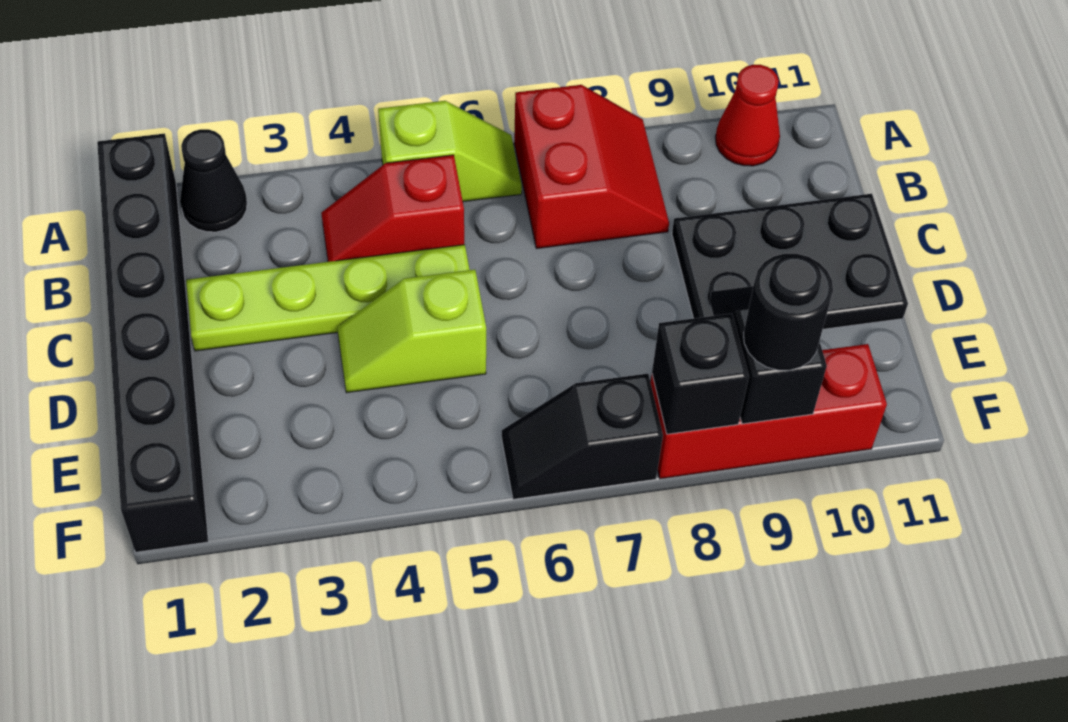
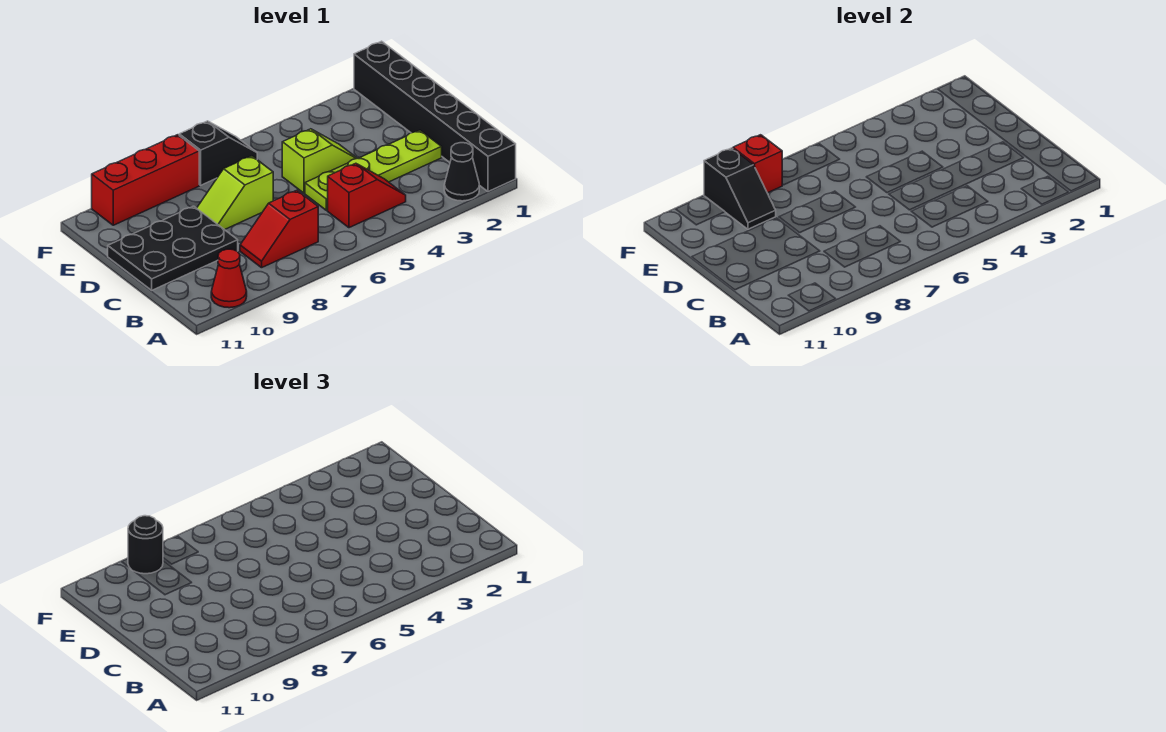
lime slope A5:A6 level 1 top 5 -> lime slope D7:D8 level 1 top 7
red slope A7:B8 level 1 top 7 -> red slope B7:B8 level 1 top 7
black brick F8 level 2 -> red brick F8 level 2

